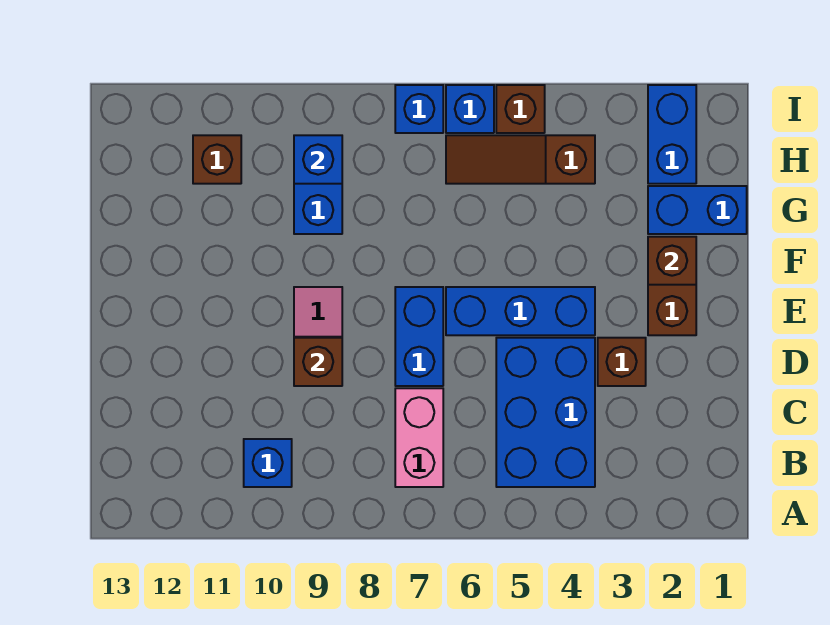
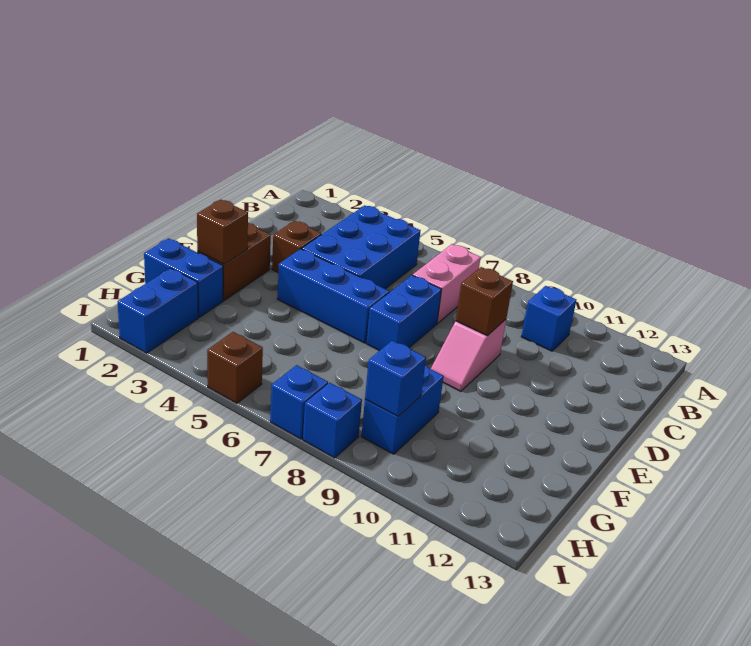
brown slope H4:H6 level 1 top 4 -> none
brown brick H11 level 1 -> none
blue brick I6 level 1 -> blue brick I8 level 1

